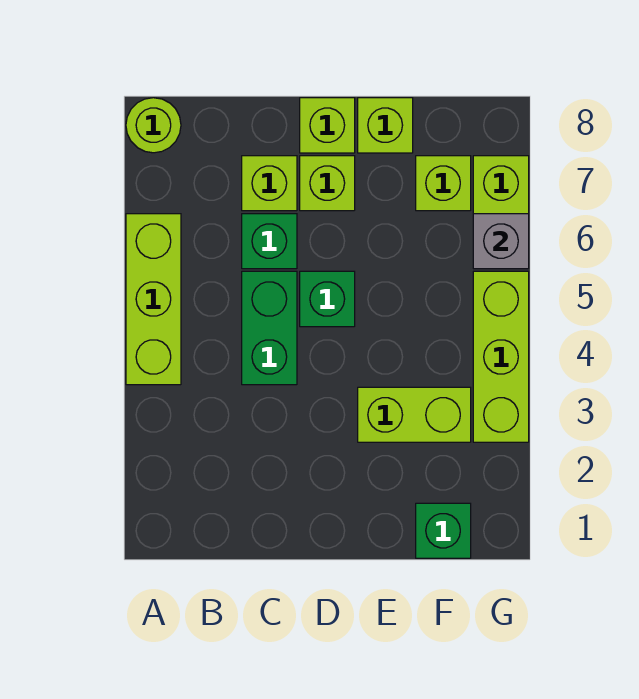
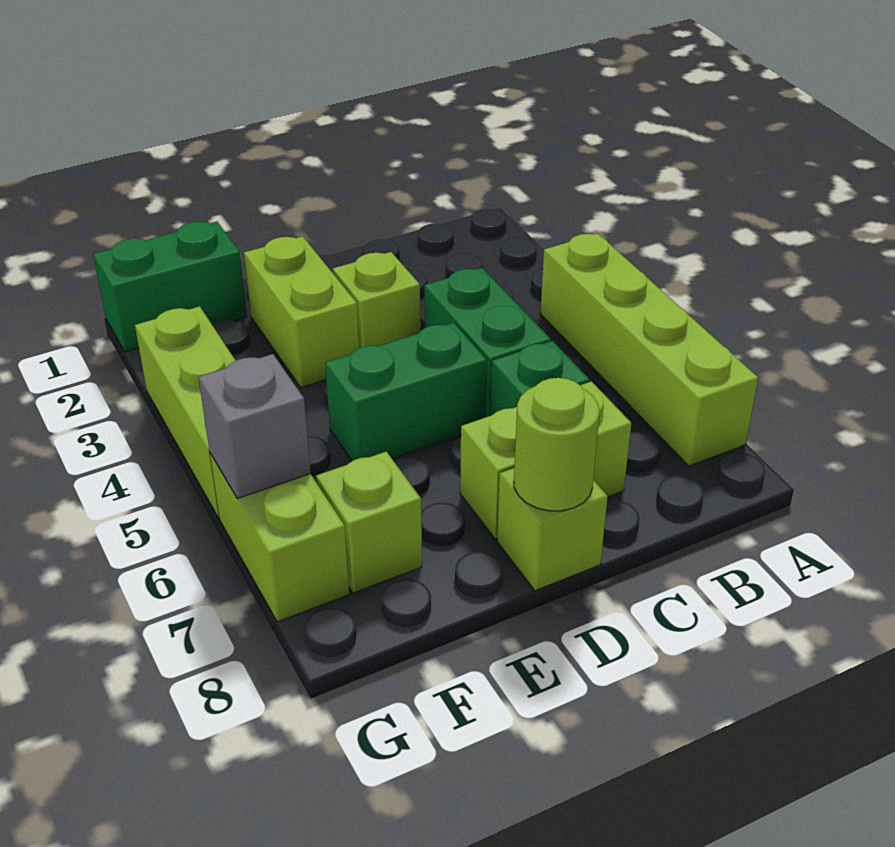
lime brick A4:A6 level 1 -> lime brick A4:A7 level 1
lime round brick A8 level 1 -> lime round brick D8 level 2
green brick D5 level 1 -> green brick D5:E5 level 1
lime brick E3:F3 level 1 -> lime brick E2:E3 level 1
lime brick E8 level 1 -> lime brick D3 level 1
green brick F1 level 1 -> green brick F1:G1 level 1

